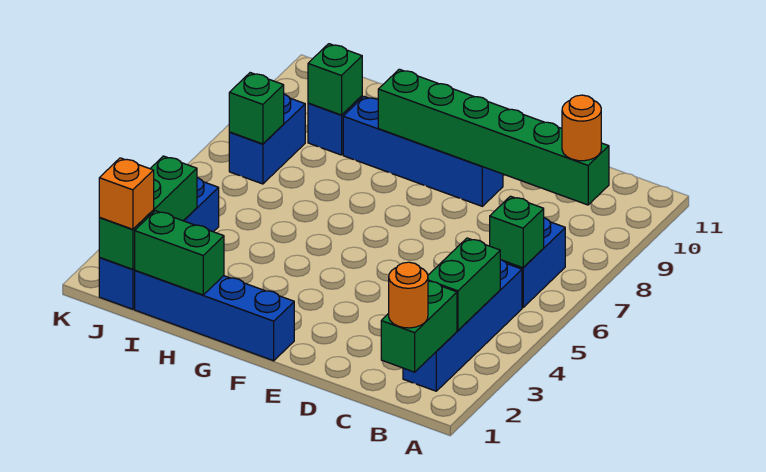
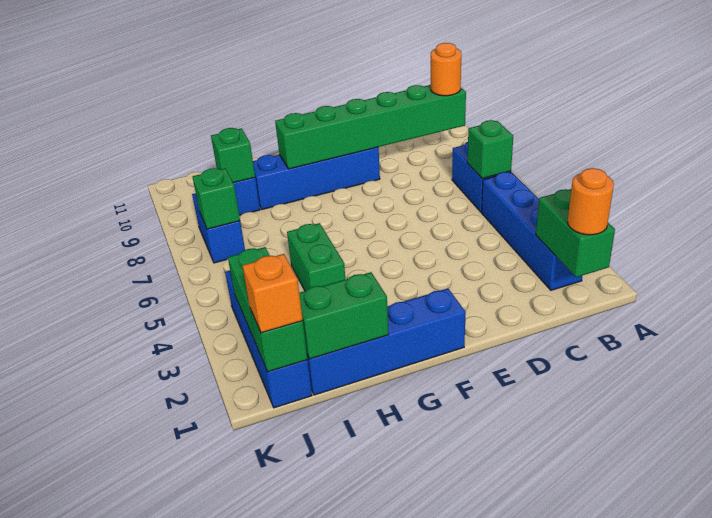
green brick B3:B4 level 2 -> green brick H4:H5 level 1

